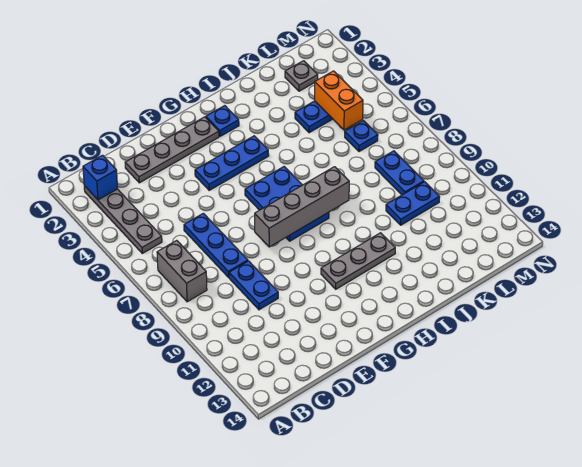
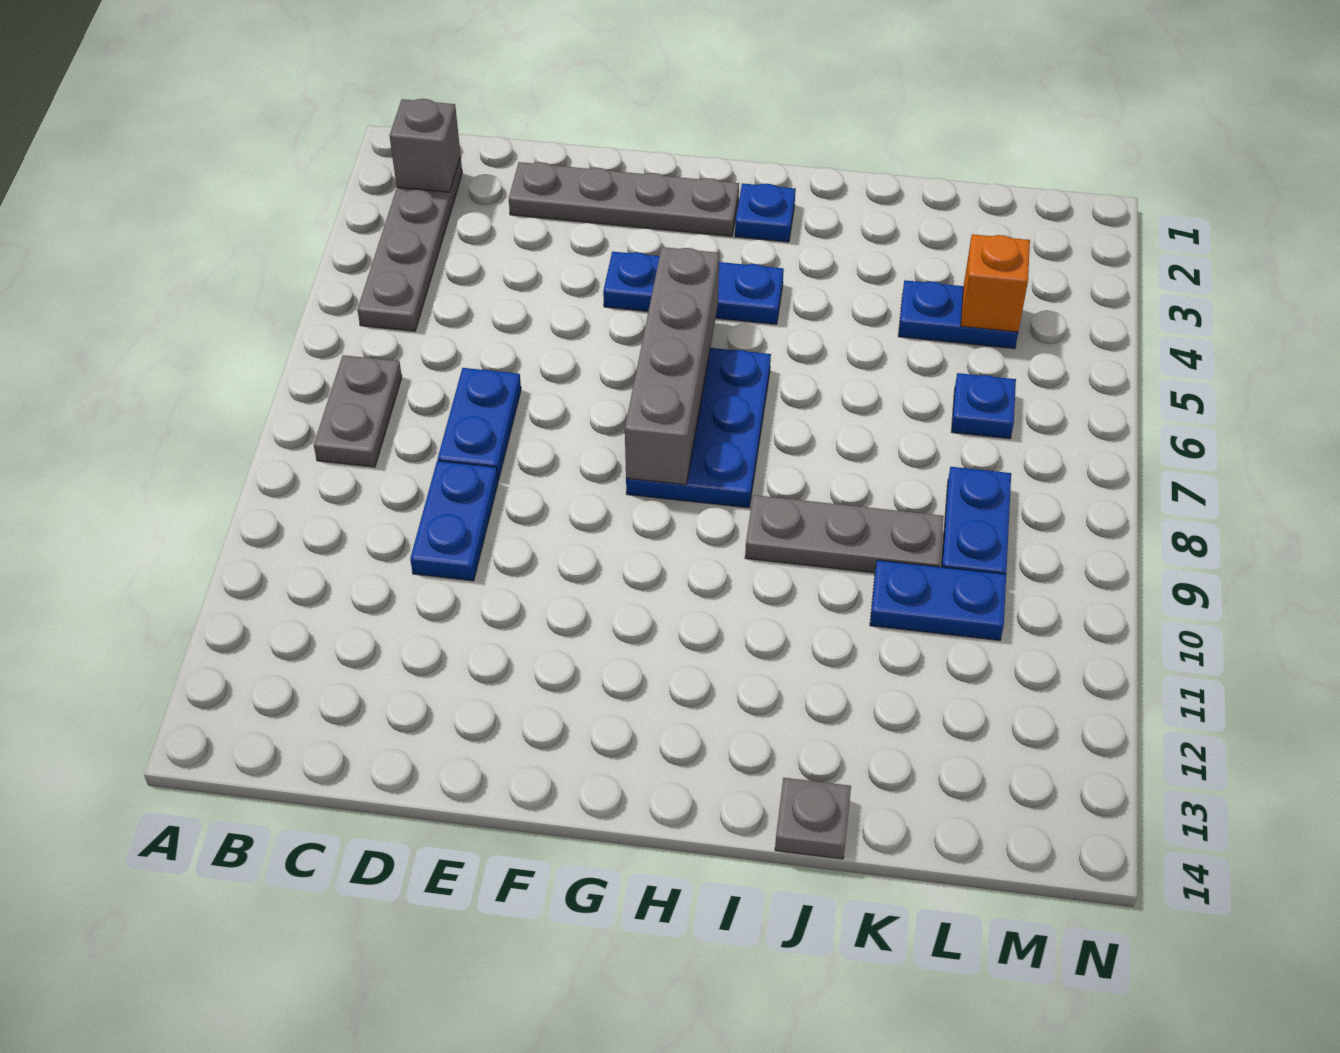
blue brick B2 level 2 -> grey brick B2 level 2
grey brick B7:B8 level 1 -> grey plate B7:B8 level 1
blue plate D6:D8 level 1 -> blue plate D7:D8 level 1
grey brick F8:I8 level 2 -> grey brick G5:G8 level 2
grey plate G11:I11 level 1 -> grey plate I9:K9 level 1
grey plate L2 level 1 -> grey plate J14 level 1
orange brick L4:L5 level 2 -> orange brick L4 level 2

